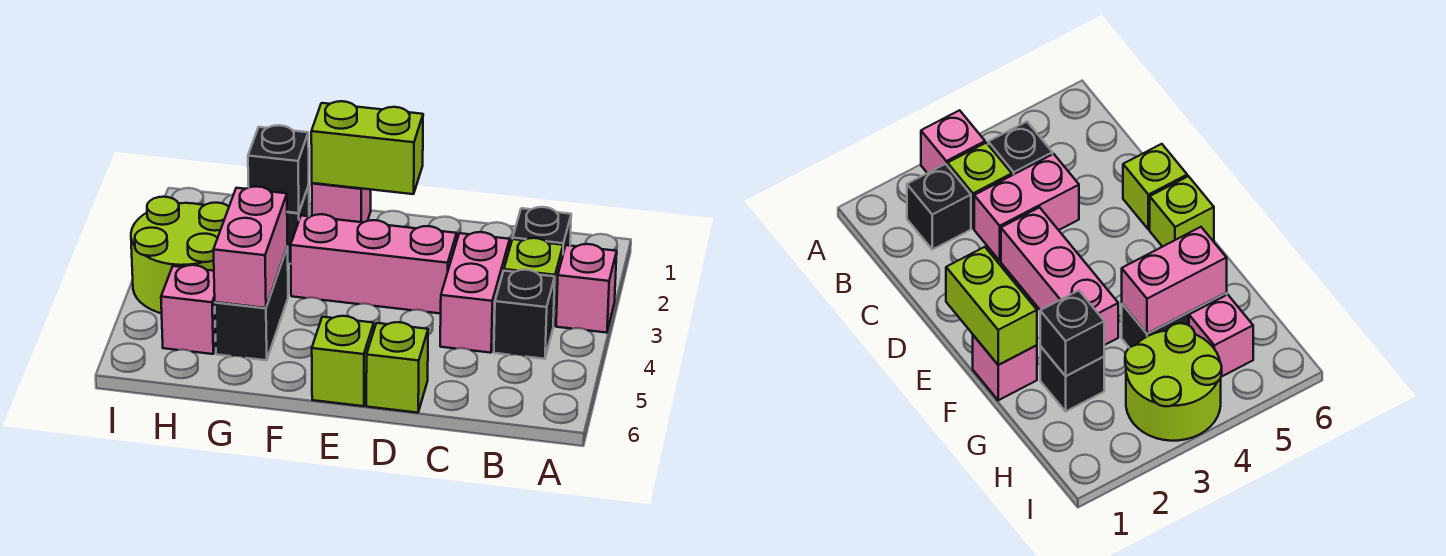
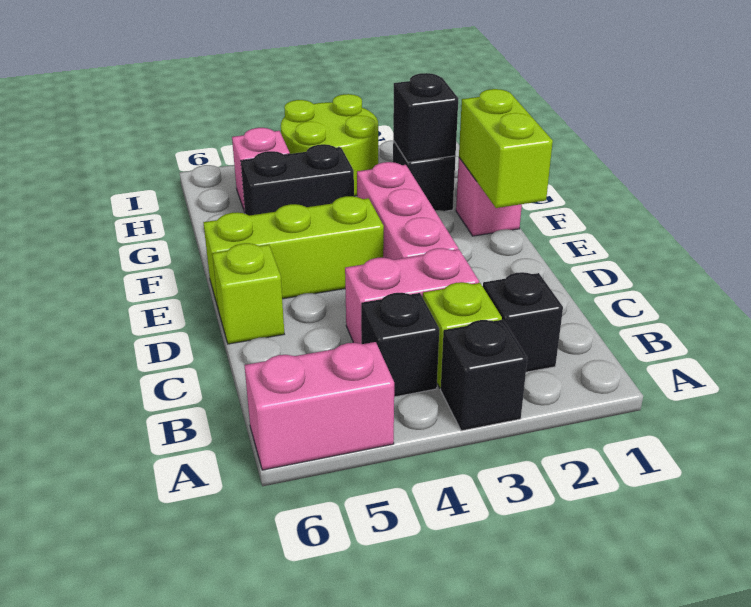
pink brick A3 level 1 -> black brick A3 level 1
lime brick E6 level 1 -> lime brick E4:E6 level 1
pink brick G4:G5 level 2 -> pink brick A5:A6 level 1

